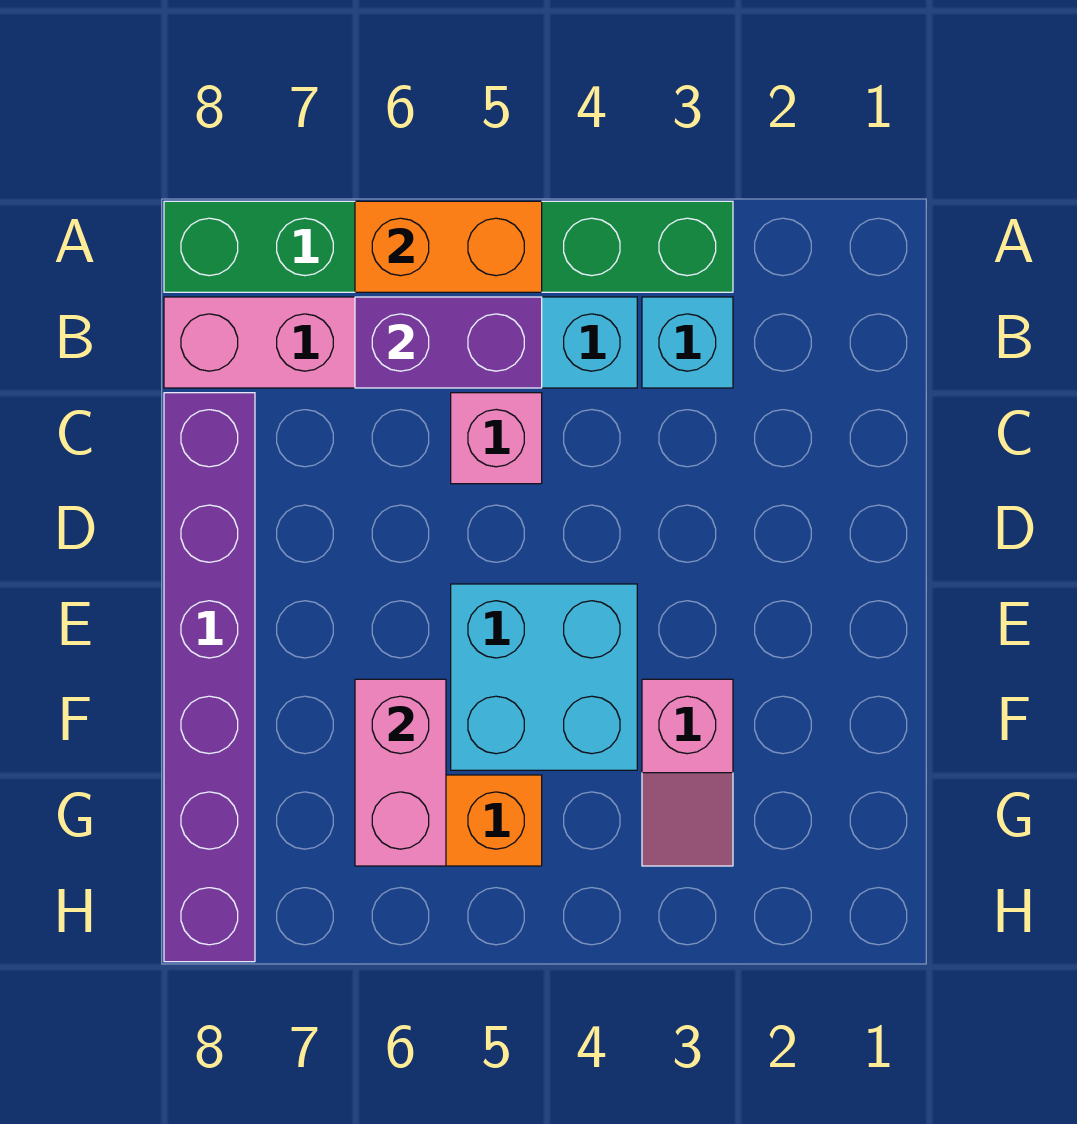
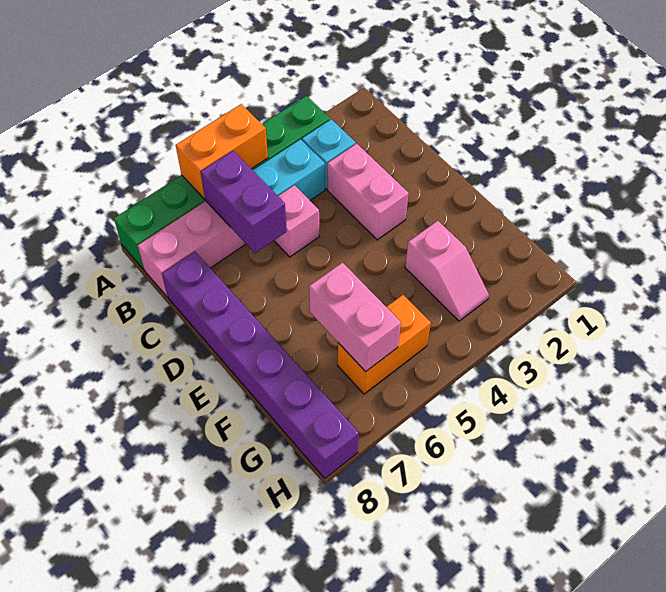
purple brick B5:B6 level 2 -> purple brick B6:C6 level 2
none -> pink brick C3:D3 level 1
cyan brick E4:F5 level 1 -> none

